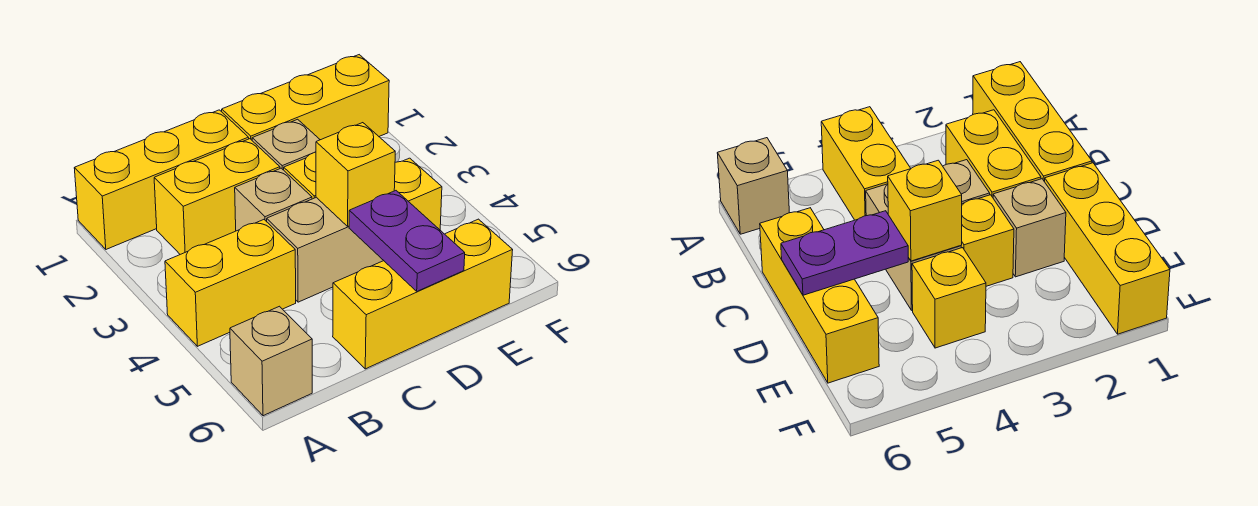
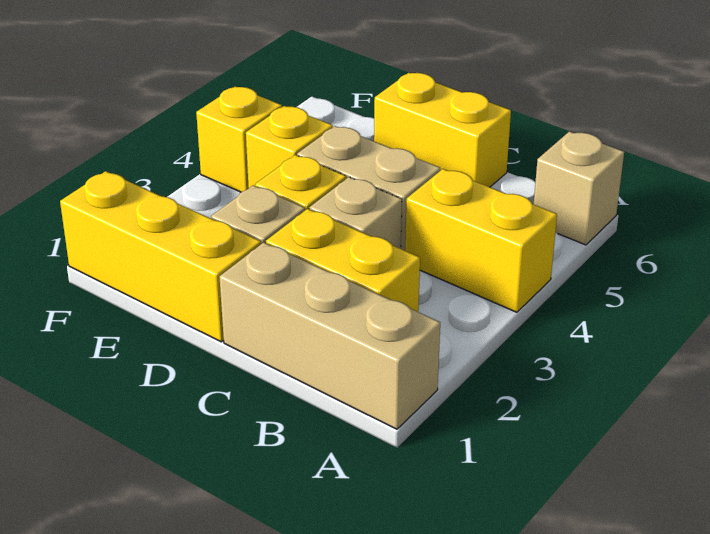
yellow brick A1:C1 level 1 -> tan brick A1:C1 level 1
yellow brick C6:E6 level 1 -> yellow brick C6:D6 level 1
yellow brick D4 level 2 -> yellow brick F4 level 1
purple plate D5:D6 level 2 -> none

